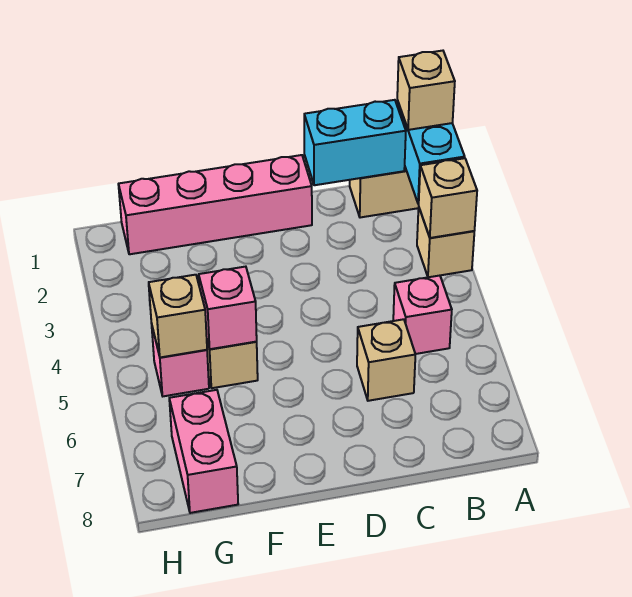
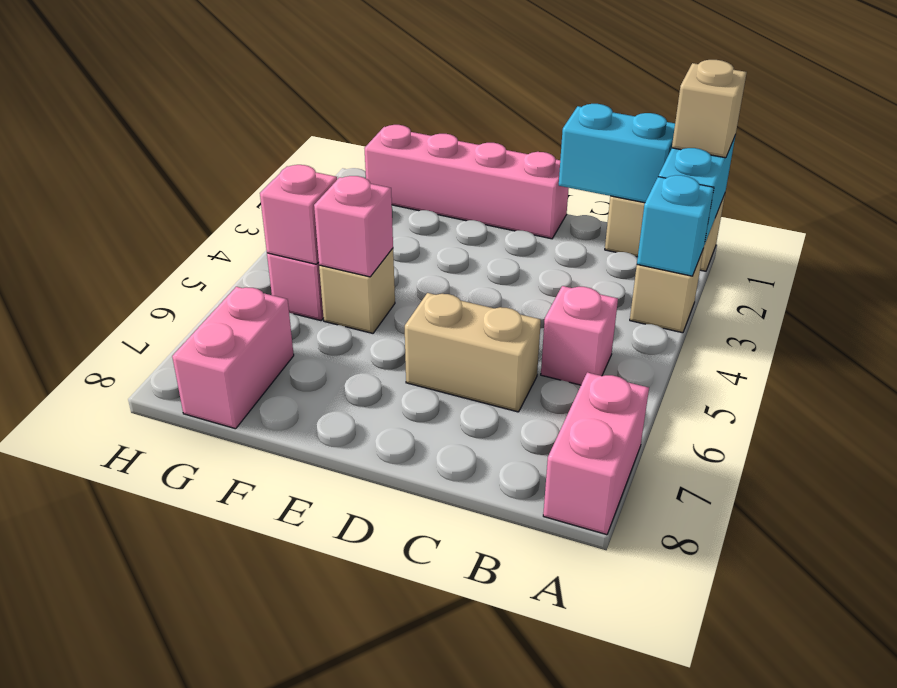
tan brick A3 level 2 -> cyan brick A3 level 2
none -> pink brick A7:A8 level 1
tan brick C6 level 1 -> tan brick C6:D6 level 1
tan brick G5 level 2 -> pink brick G5 level 2

